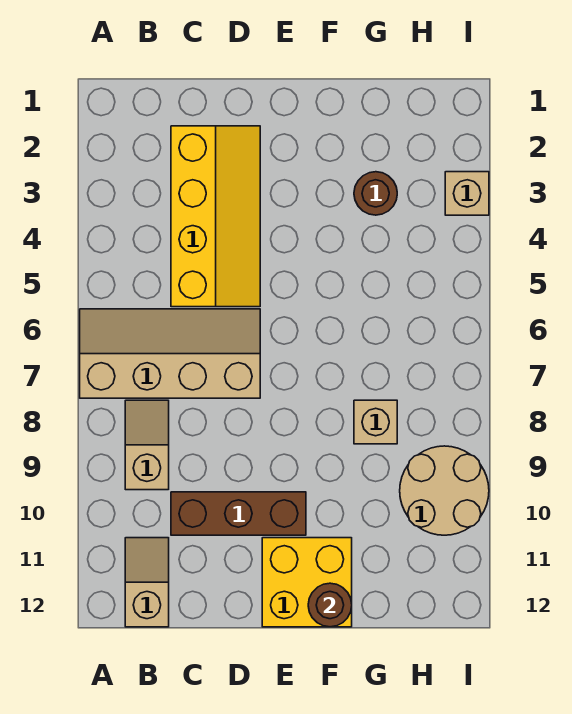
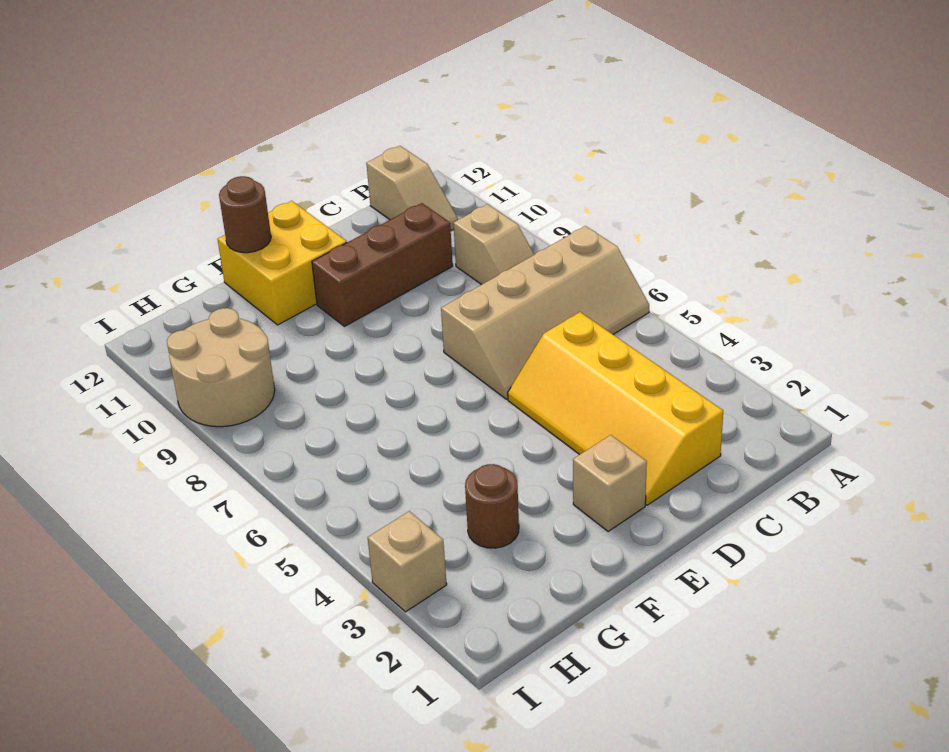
tan brick G8 level 1 -> tan brick E2 level 1

